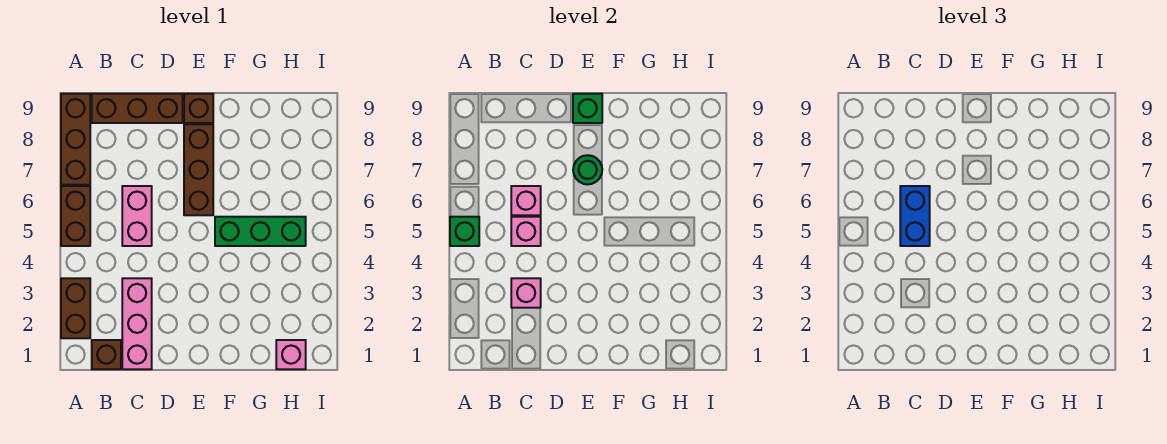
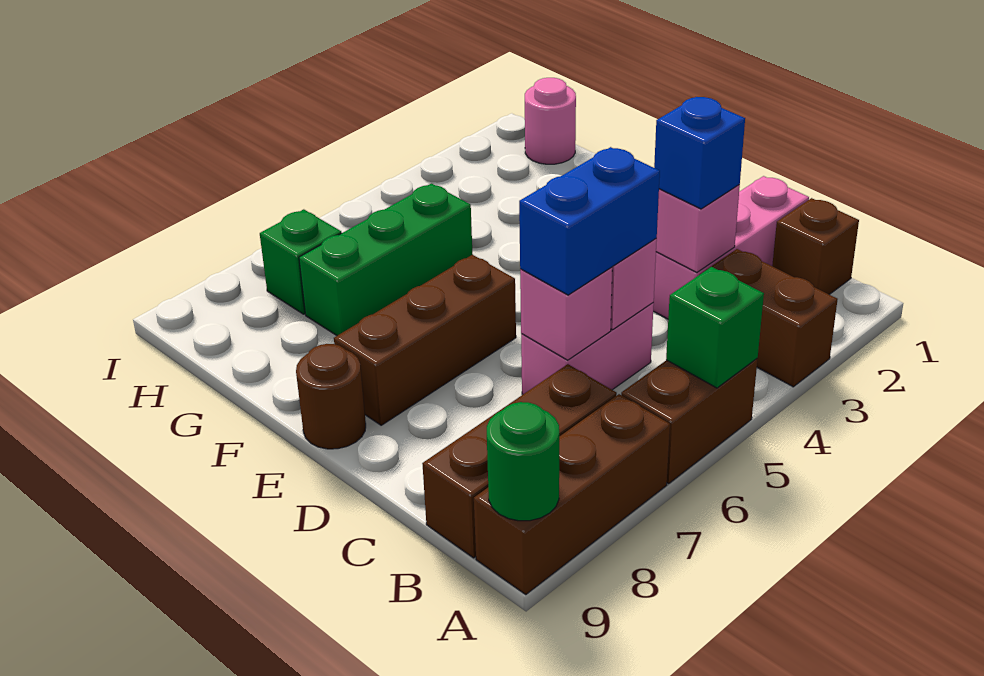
brown brick A2:A3 level 1 -> brown brick A3:B3 level 1
brown brick B9:D9 level 1 -> brown brick B7:B9 level 1
none -> blue brick C3 level 3
green round brick E7 level 2 -> green round brick A9 level 2
brown brick E9 level 1 -> brown round brick E9 level 1
green brick E9 level 2 -> green brick H7 level 1
green brick F5:H5 level 1 -> green brick G5:G7 level 1
pink brick H1 level 1 -> pink round brick H1 level 1

